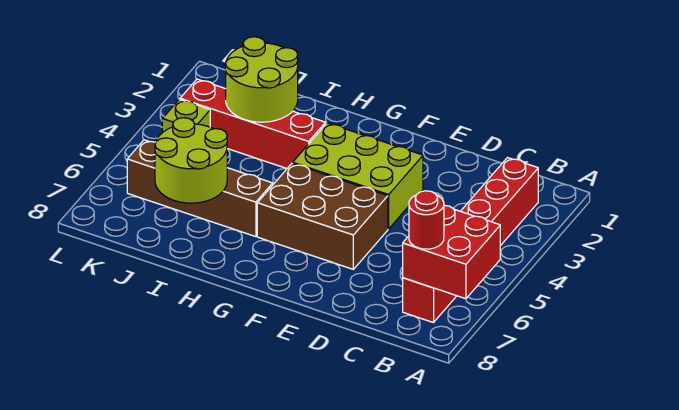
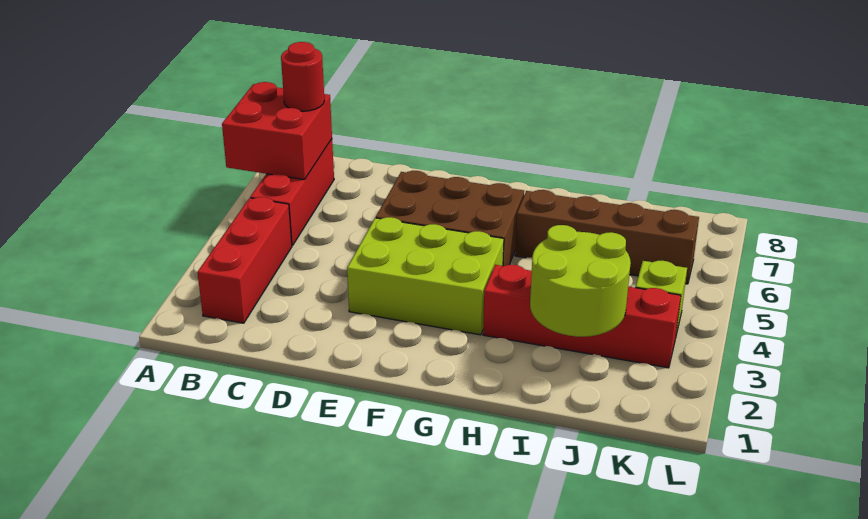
lime round brick I6:J7 level 2 -> none

